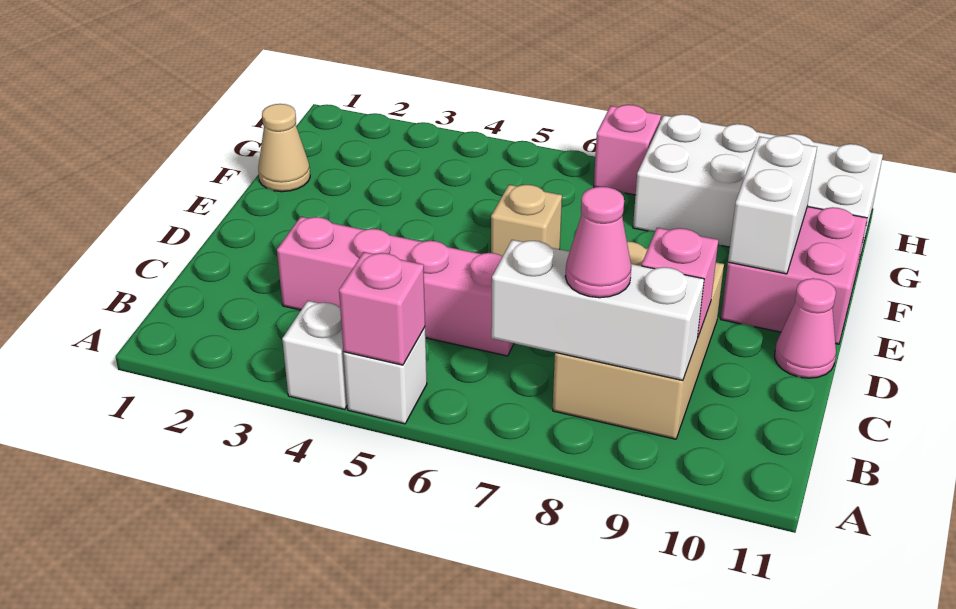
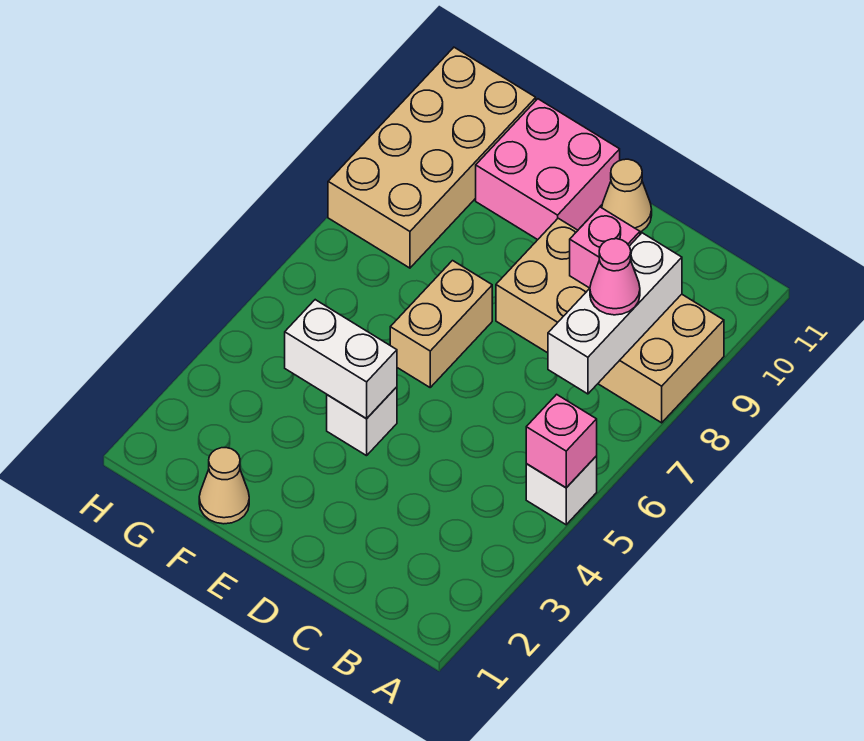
white brick A4 level 1 -> white brick E4 level 1
tan brick B8:D9 level 1 -> tan brick A8:D9 level 1
pink brick C3:C6 level 1 -> none
pink cone D11 level 1 -> tan cone D11 level 1
tan brick E6 level 1 -> tan brick E6:E7 level 1
white brick E10:F10 level 2 -> white brick E4:F4 level 2
white brick G8:H11 level 1 -> tan brick G8:H11 level 1
pink brick H7 level 1 -> none

